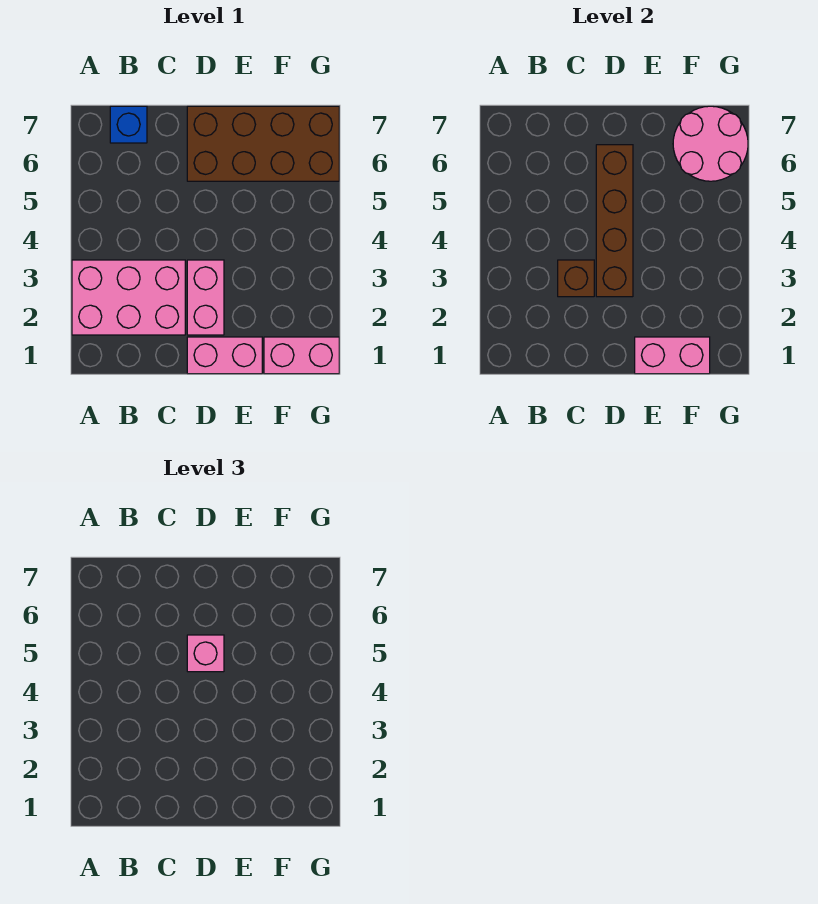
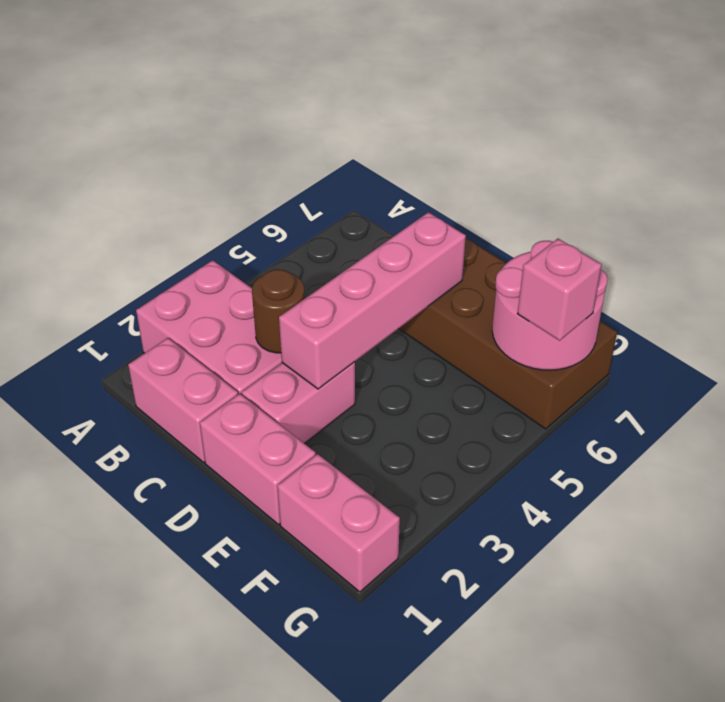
blue brick B7 level 1 -> none
brown brick C3 level 2 -> brown round brick C3 level 2
brown brick D3:D6 level 2 -> pink brick D3:D6 level 2
pink brick D5 level 3 -> pink brick G6 level 3
pink brick E1:F1 level 2 -> pink brick B1:C1 level 1

